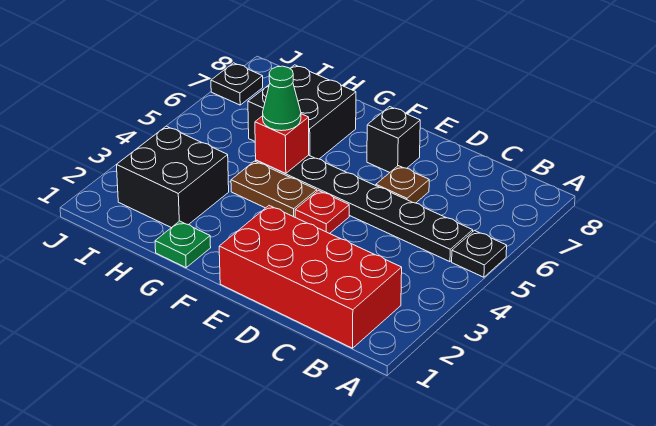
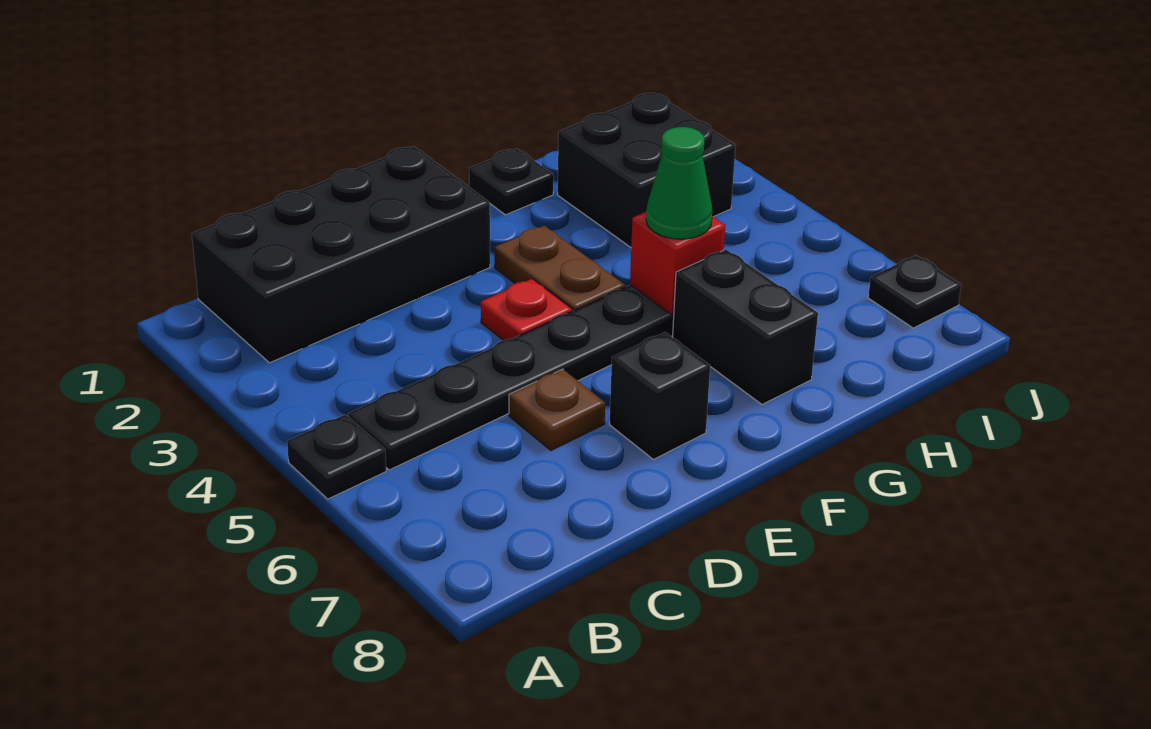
red brick B1:E2 level 1 -> black brick B1:E2 level 1
brown plate F4:G4 level 1 -> brown plate F3:F4 level 1
green plate G1 level 1 -> black plate G1 level 1
black brick G6:H7 level 1 -> black brick G6:G7 level 1

